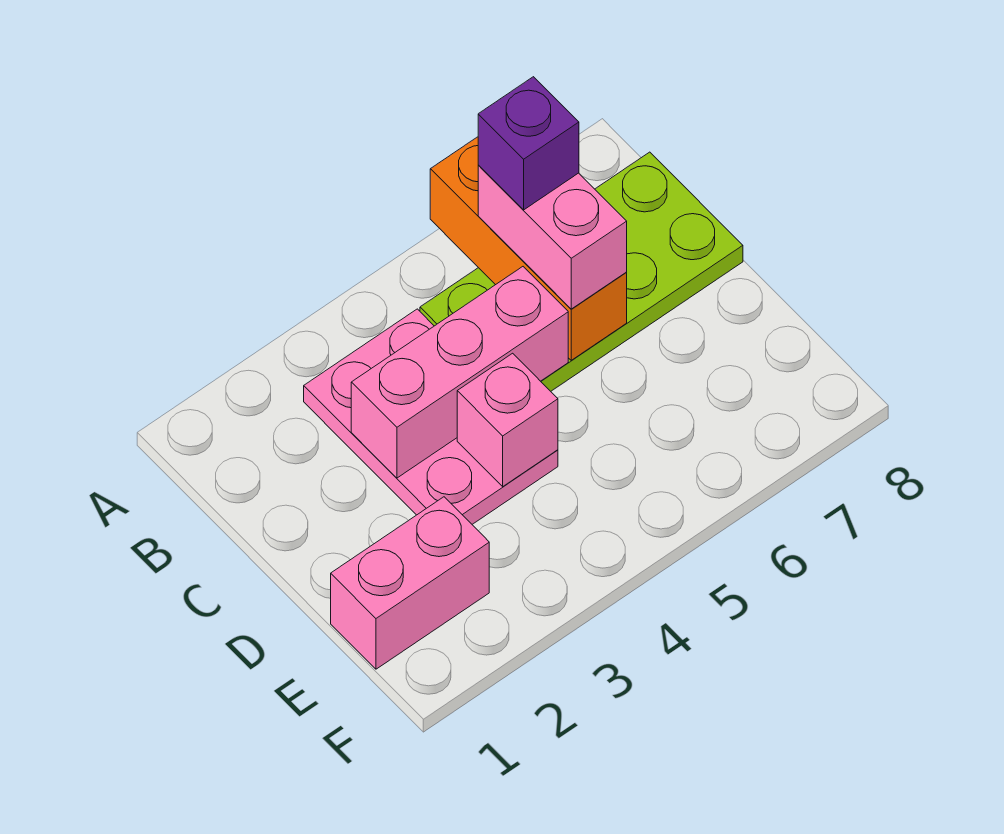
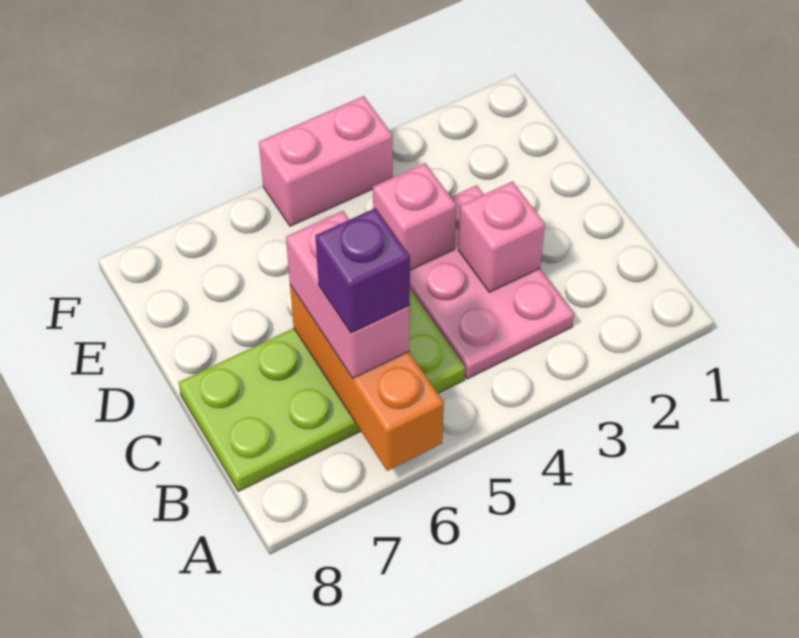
pink brick C3:C5 level 2 -> pink brick C3 level 2
pink brick E1:E2 level 1 -> pink brick F4:F5 level 1

